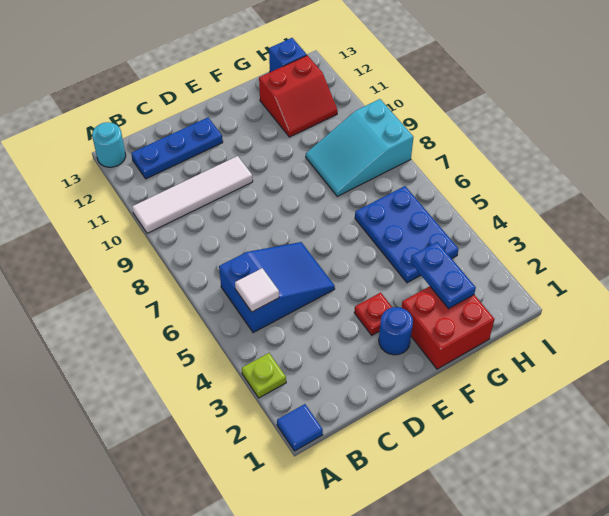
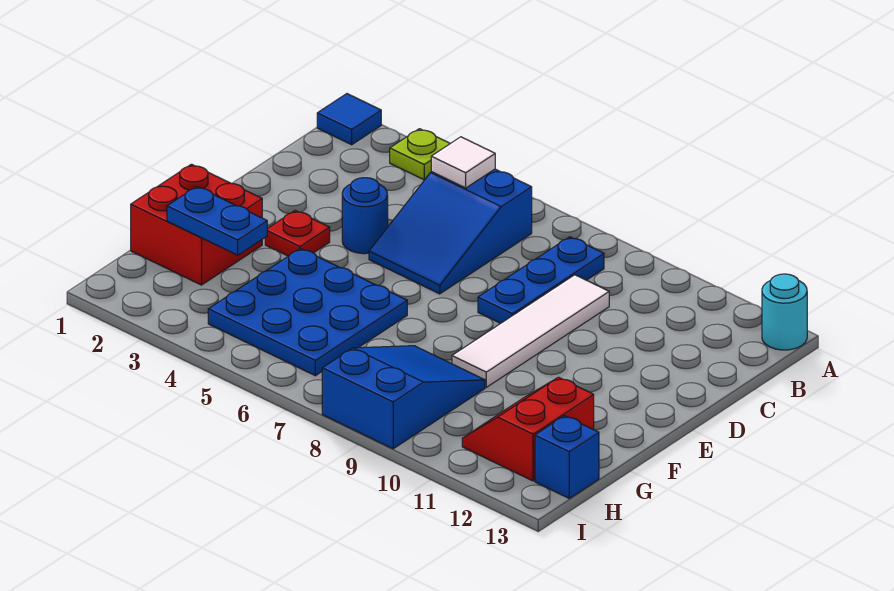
white tile A10:D10 level 1 -> white tile C9:F9 level 1
blue plate B12:D12 level 1 -> blue plate B8:D8 level 1
blue round brick E2 level 1 -> blue round brick D4 level 1
blue plate G4:H6 level 1 -> blue plate F4:H6 level 1
cyan slope G8:I9 level 1 top I -> blue slope G8:I9 level 1 top I

